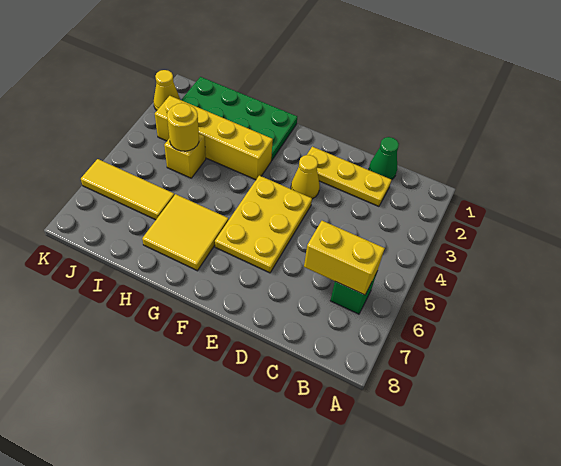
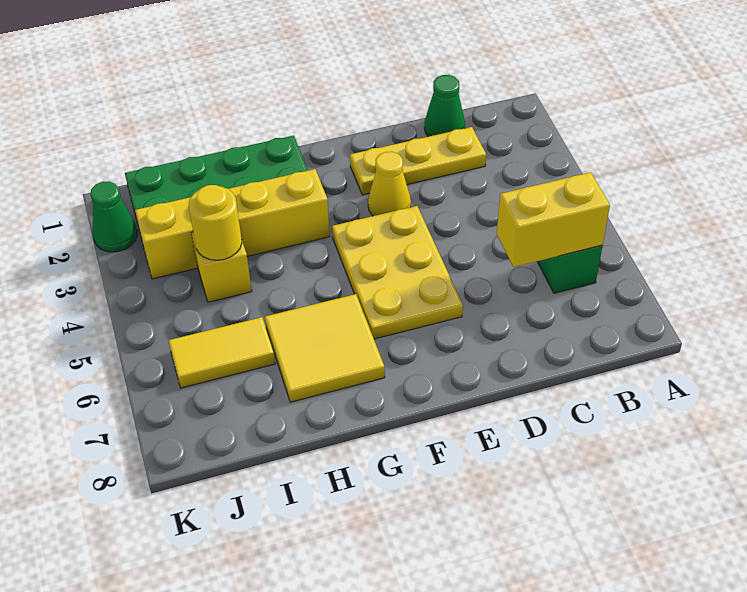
yellow tile I6:K6 level 1 -> yellow tile I6:J6 level 1
yellow cone K2 level 1 -> green cone K2 level 1

